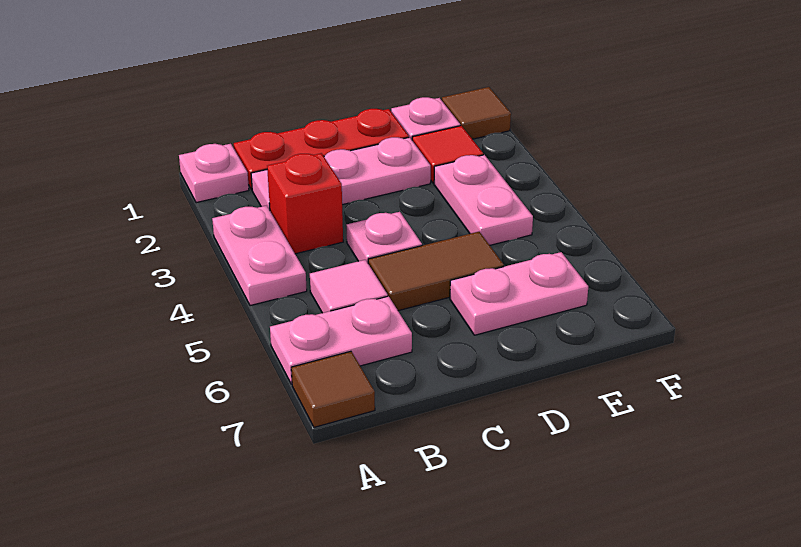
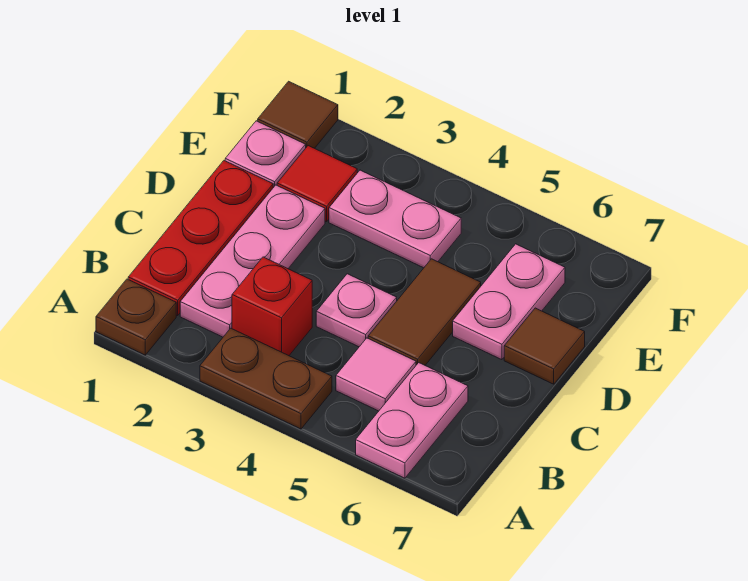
pink plate A1 level 1 -> brown plate A1 level 1
pink plate A3:A4 level 1 -> brown plate A3:A4 level 1
brown tile A7 level 1 -> brown tile D7 level 1

